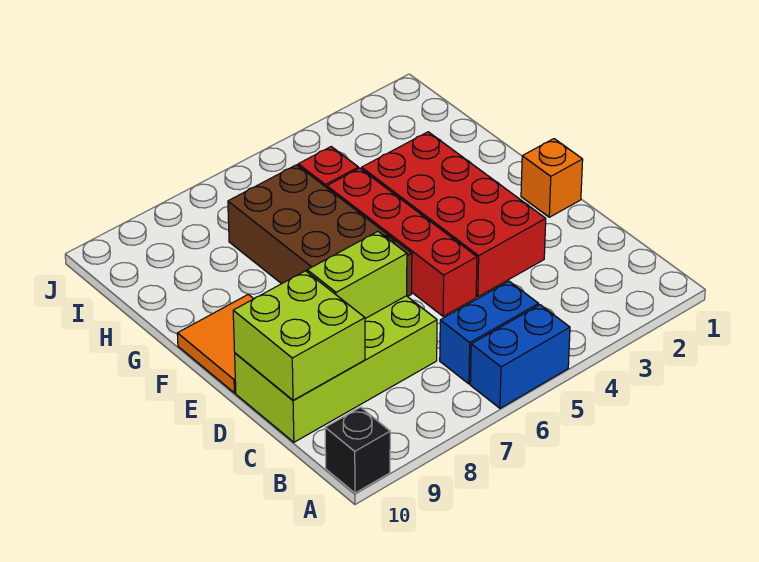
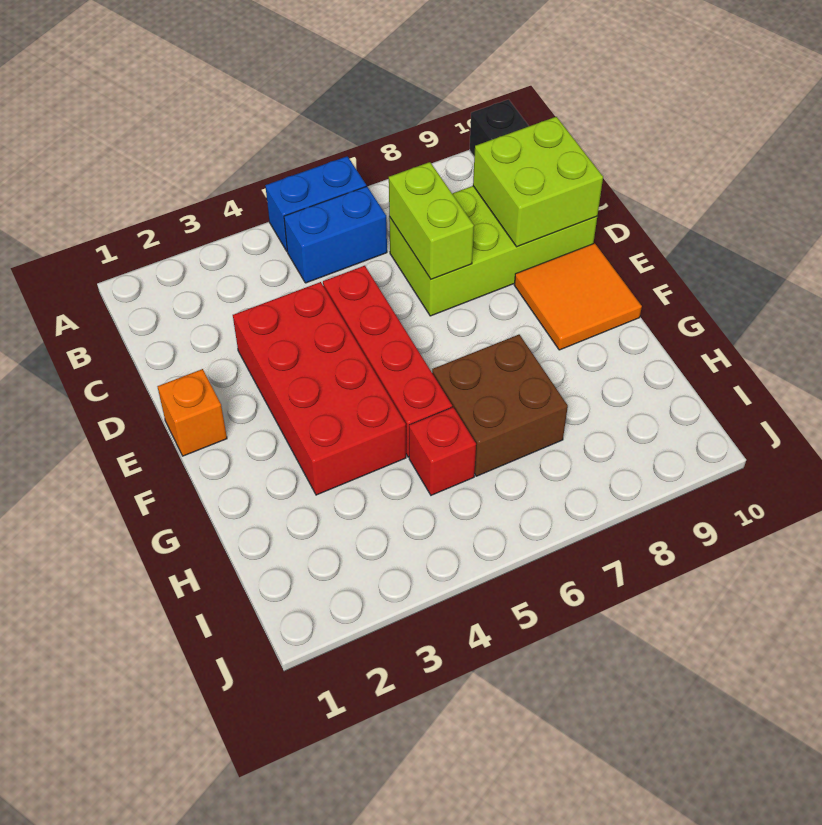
lime brick D7:D8 level 2 -> lime brick C7:D7 level 2
brown brick E6:H7 level 1 -> brown brick G6:H7 level 1

